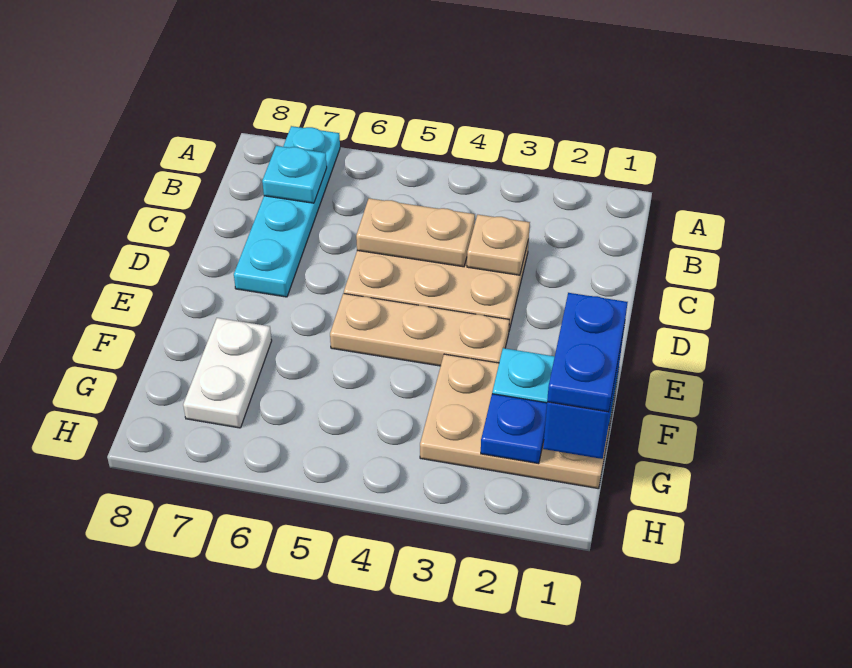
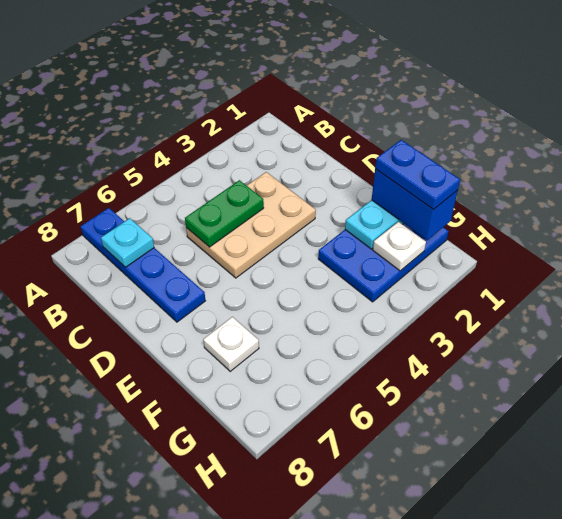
cyan plate A7:D7 level 1 -> blue plate A7:D7 level 1
tan plate C3 level 2 -> none
tan plate C4:C5 level 2 -> green plate C4:C5 level 2
tan plate E3:E5 level 1 -> none
tan plate F1:G3 level 1 -> blue plate F1:G3 level 1
white plate F7:G7 level 1 -> white plate F7 level 1
blue plate G2 level 2 -> white plate G2 level 2

